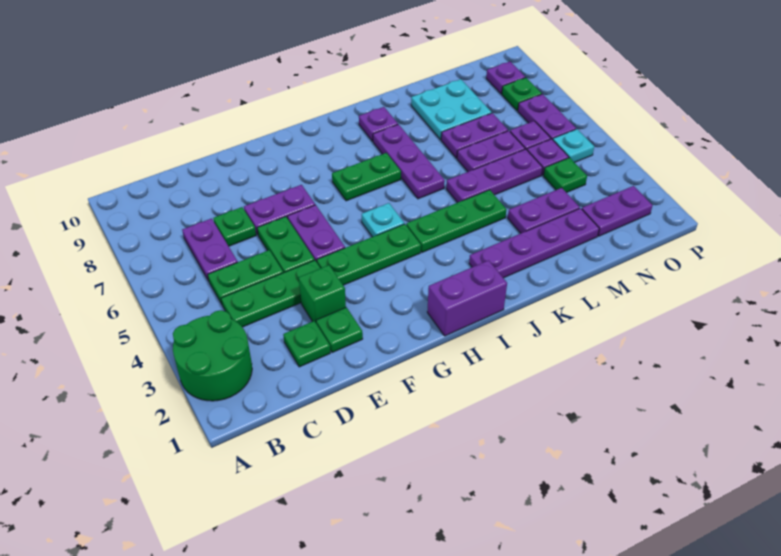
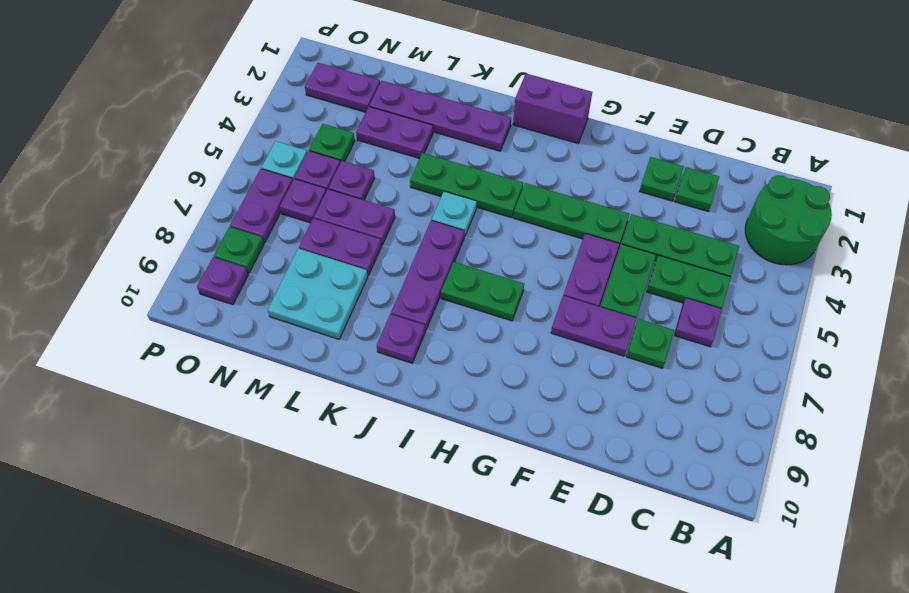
purple plate C6:C7 level 1 -> purple plate C6 level 1
green brick E3 level 1 -> none
cyan plate H5 level 1 -> cyan plate J5 level 1
purple plate K5:M5 level 1 -> purple plate M5 level 1

